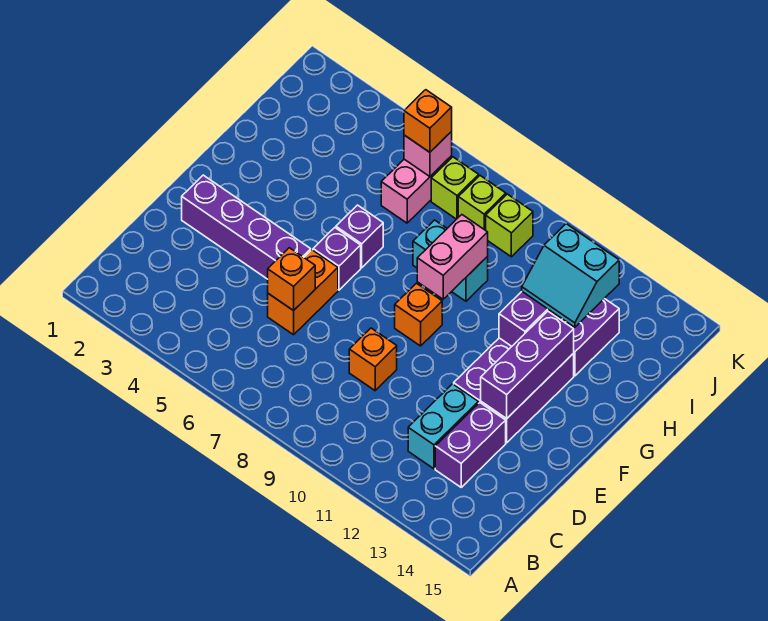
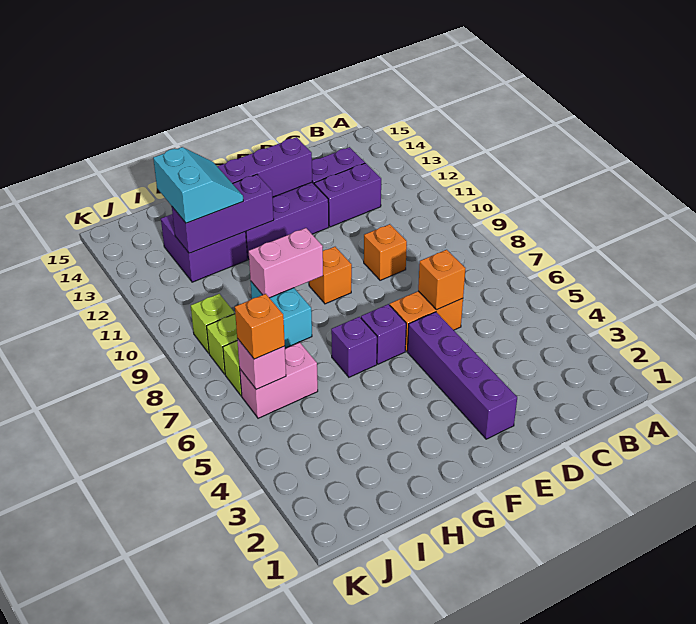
cyan brick C12:D12 level 1 -> purple brick C12:D12 level 1

